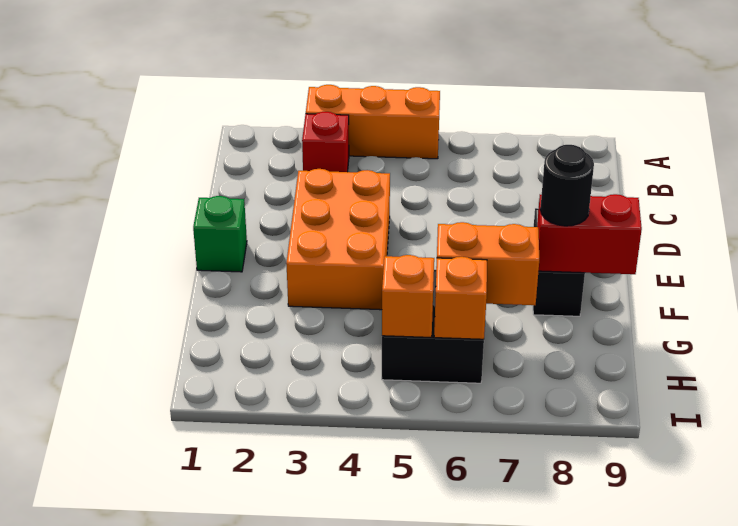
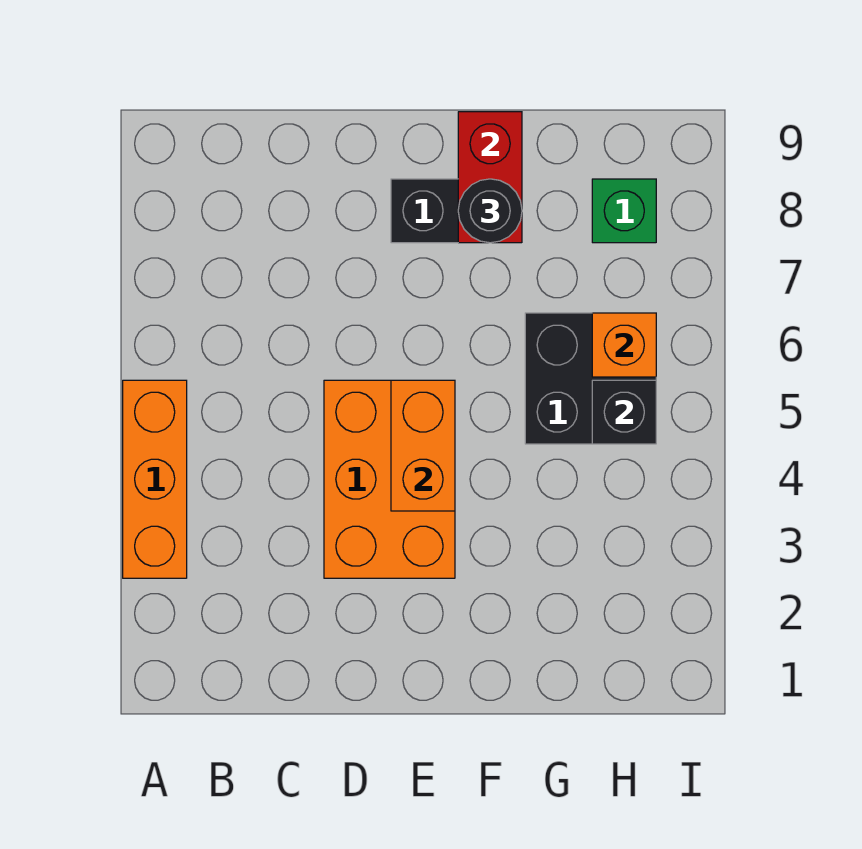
red brick B3 level 1 -> none
orange brick D3:F4 level 1 -> orange brick D3:E5 level 1
green brick E1 level 1 -> green brick H8 level 1
orange brick G6:G7 level 2 -> orange brick E4:E5 level 2
orange brick H5 level 2 -> black brick H5 level 2

